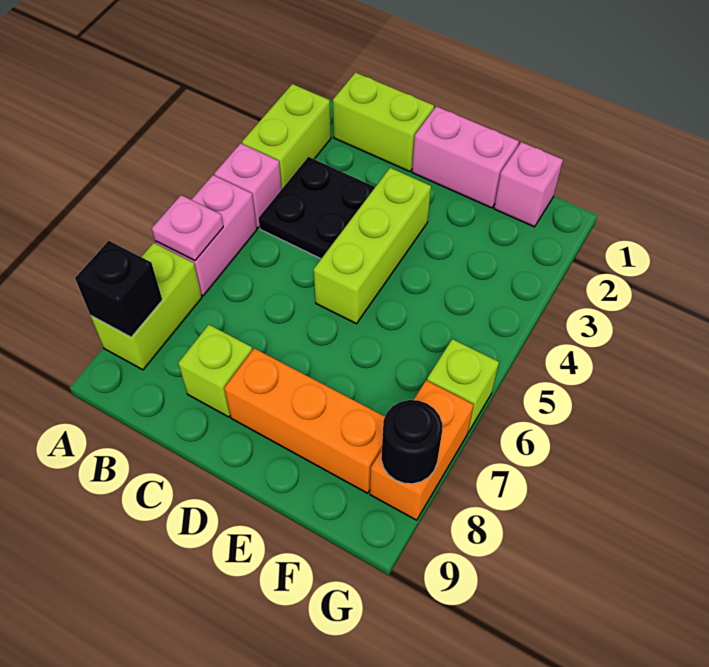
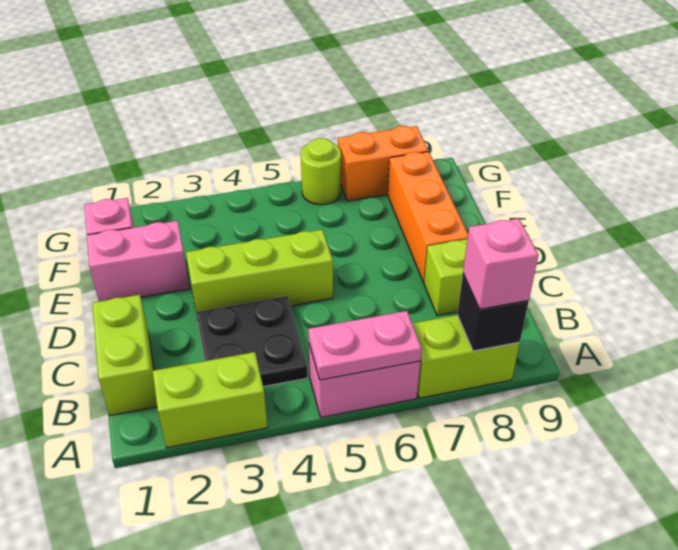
pink brick A4 level 1 -> pink brick A8 level 3
pink plate A6 level 2 -> pink plate A5:A6 level 2
pink brick D1:E1 level 1 -> pink brick E1:E2 level 1
lime brick G6 level 1 -> lime round brick G6 level 1
black round brick G8 level 2 -> none

